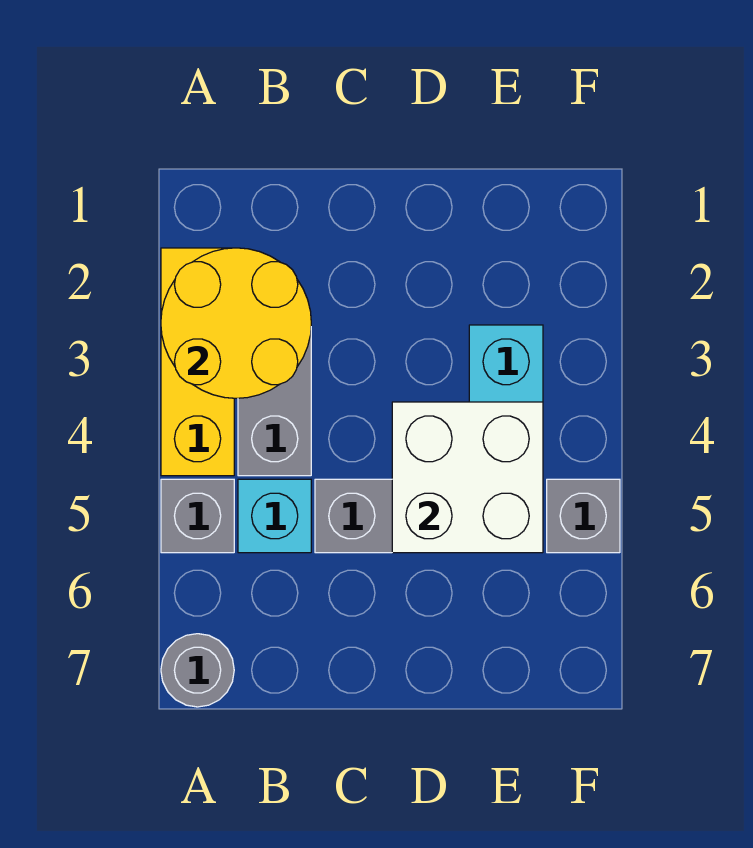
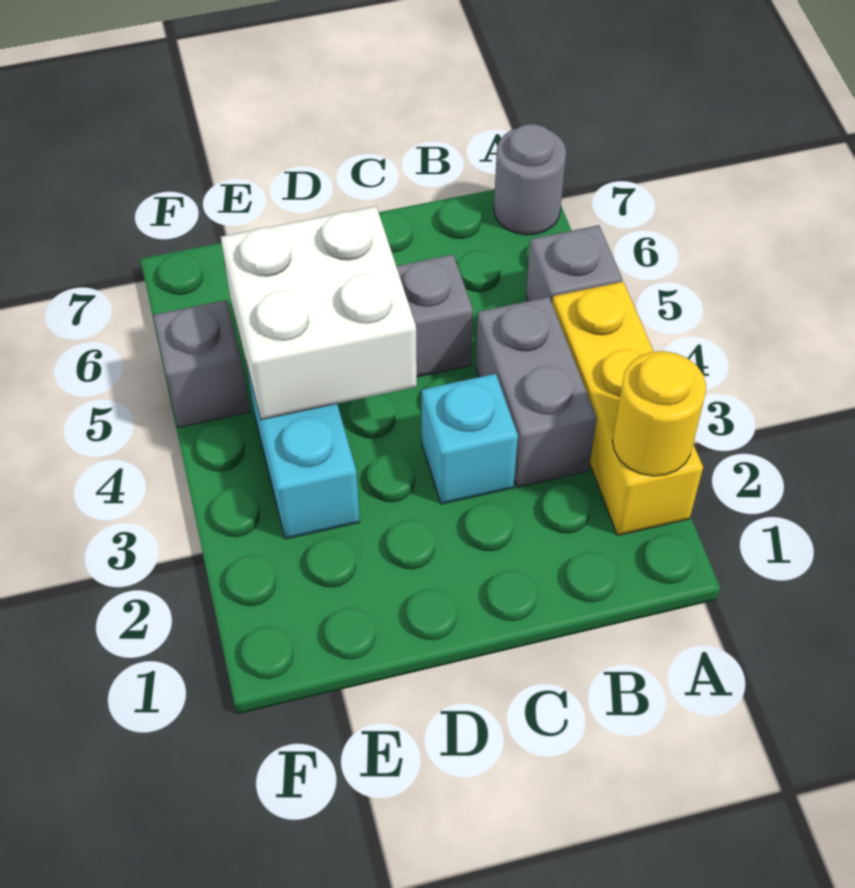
yellow round brick A2:B3 level 2 -> yellow round brick A2 level 2
cyan brick B5 level 1 -> cyan brick C3 level 1

